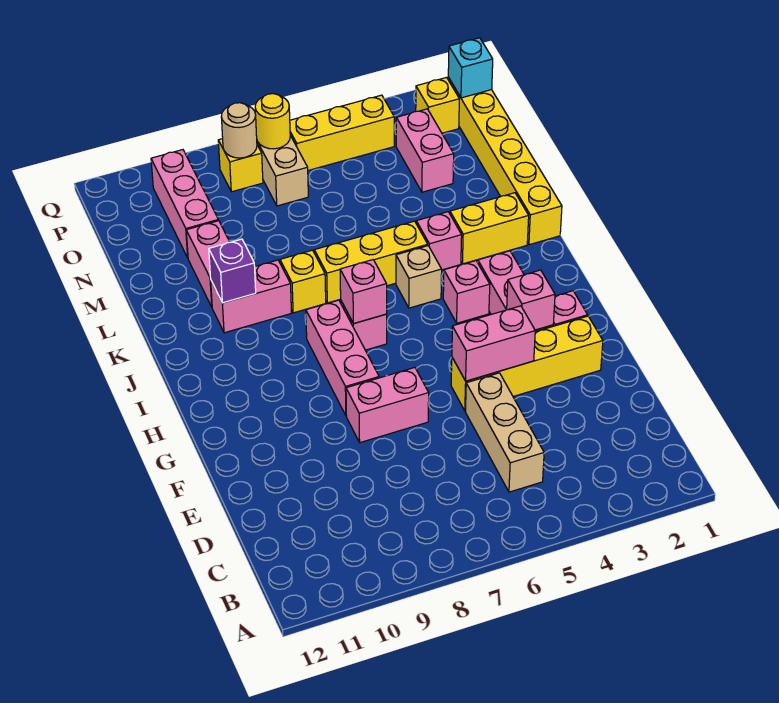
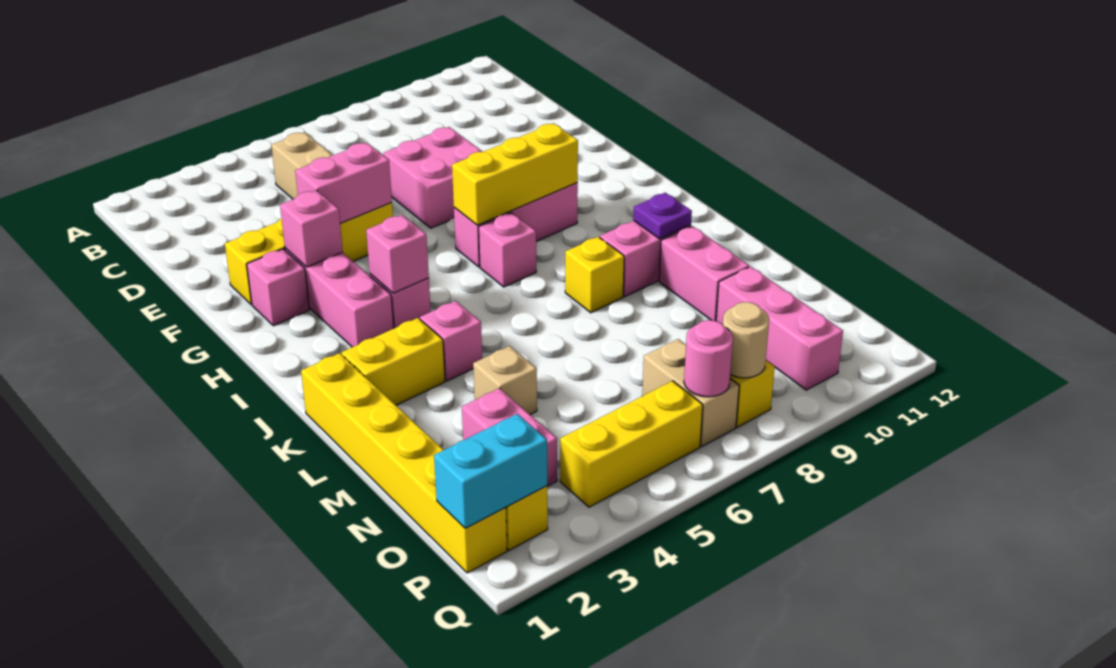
pink brick F7:F8 level 1 -> pink brick E7:F8 level 1
pink brick G8:I8 level 1 -> pink brick H7:H9 level 1
pink brick I7 level 2 -> pink brick I4 level 2
tan brick J5 level 1 -> tan brick M4 level 1
yellow brick K5:K7 level 1 -> yellow brick H7:H9 level 2
purple brick K10 level 2 -> purple plate K10 level 2
cyan brick P1 level 2 -> cyan brick P1:P2 level 2
yellow round brick P7 level 2 -> pink round brick P7 level 2

